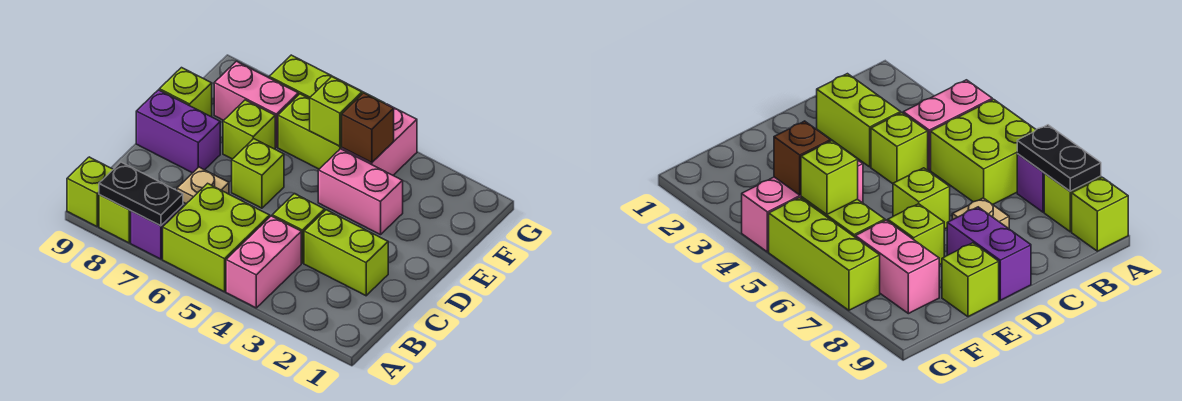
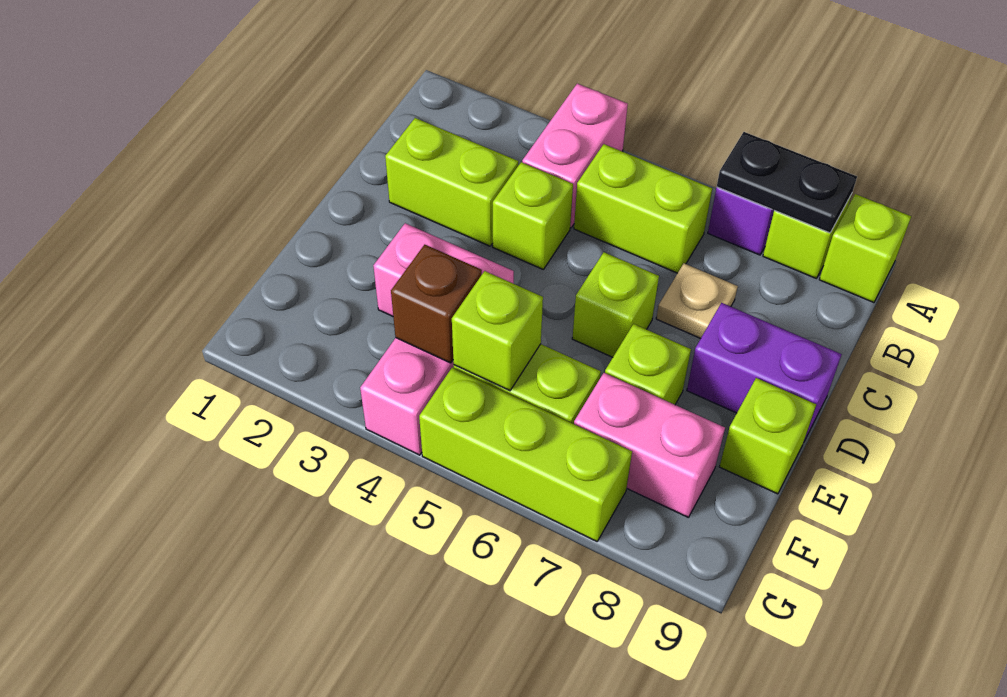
lime brick A5:B6 level 1 -> lime brick B5:B6 level 1

